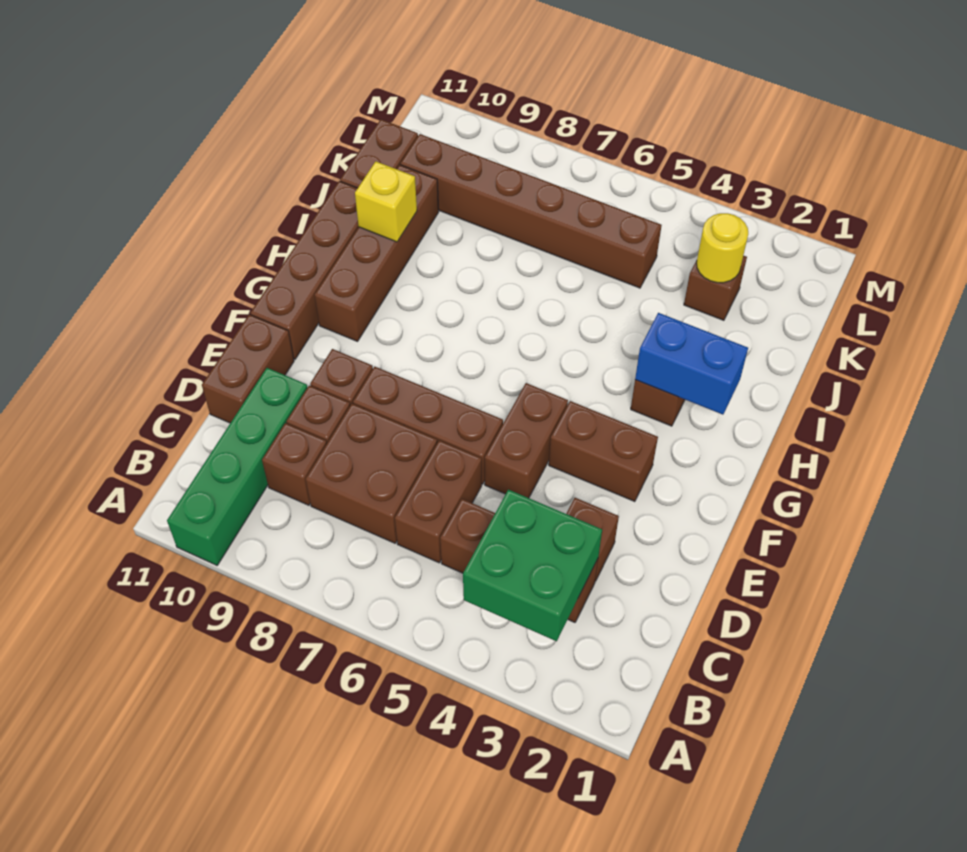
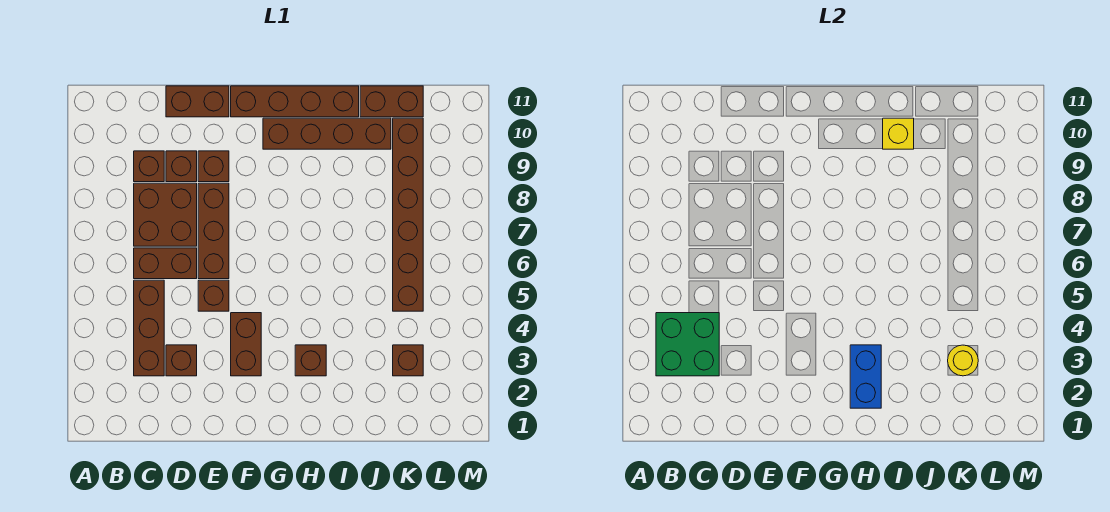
green brick A10:D10 level 1 -> none
brown brick E5:F5 level 1 -> brown brick E5 level 1

